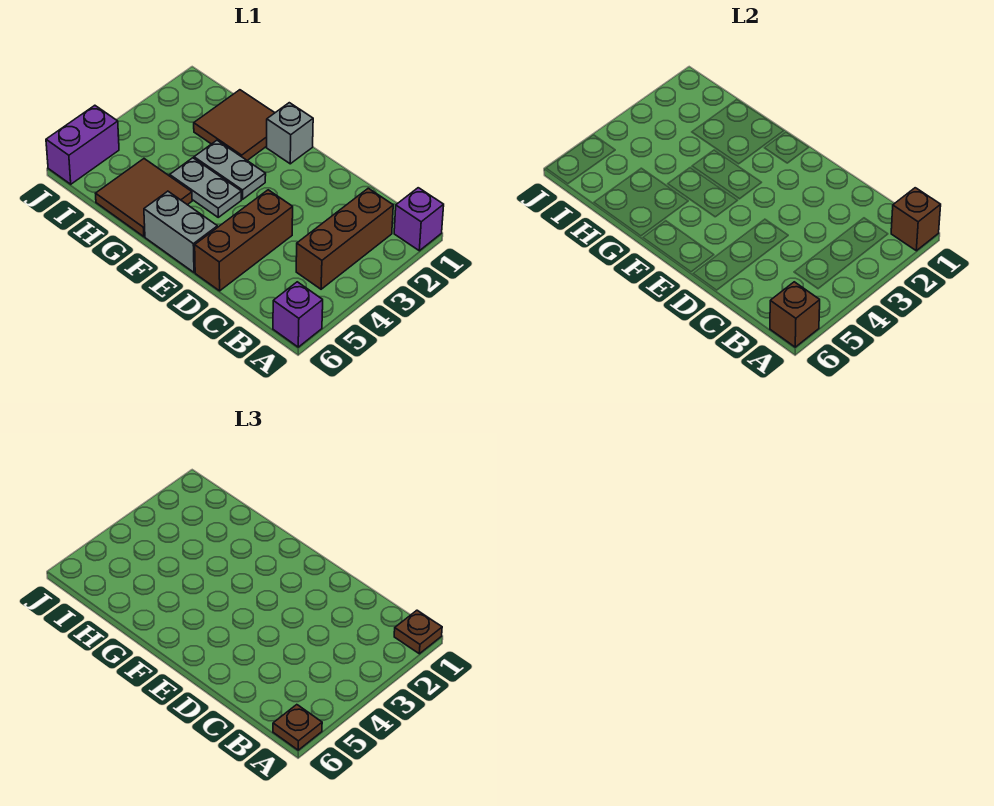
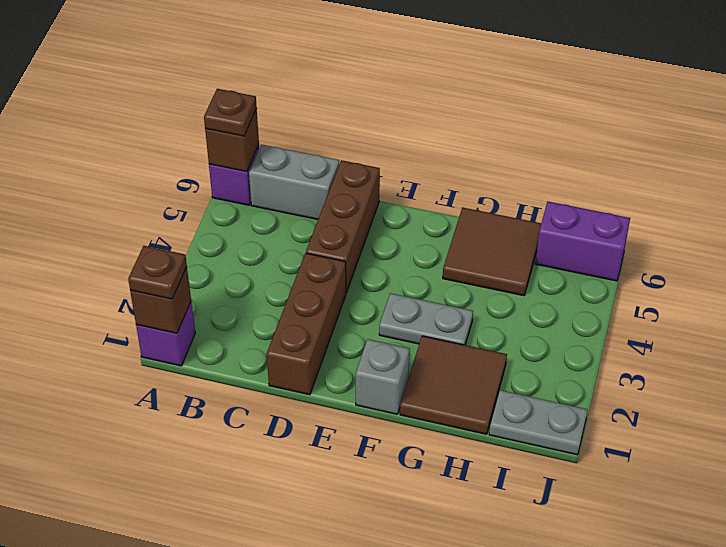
brown brick B2:B4 level 1 -> brown brick D1:D3 level 1
grey brick E6:F6 level 1 -> grey brick B6:C6 level 1
grey plate F4:G4 level 1 -> grey plate I1:J1 level 1
purple brick J5:J6 level 1 -> purple brick I6:J6 level 1

